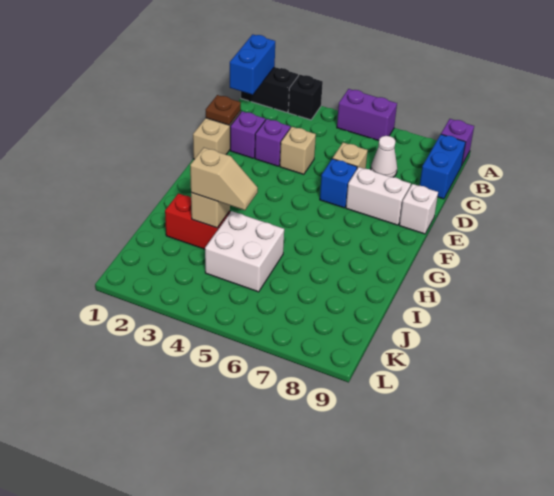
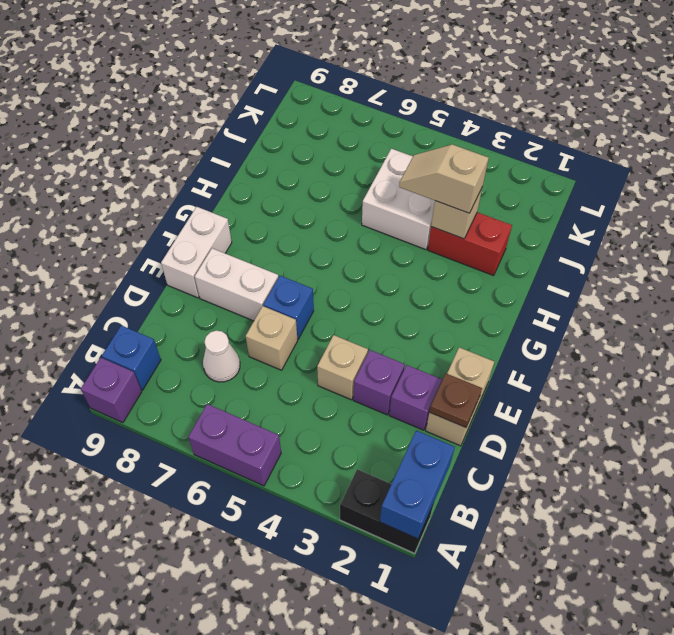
black brick A3 level 1 -> none
blue brick B9:C9 level 1 -> blue brick B9 level 1
white brick E9 level 1 -> white brick E9:F9 level 1

